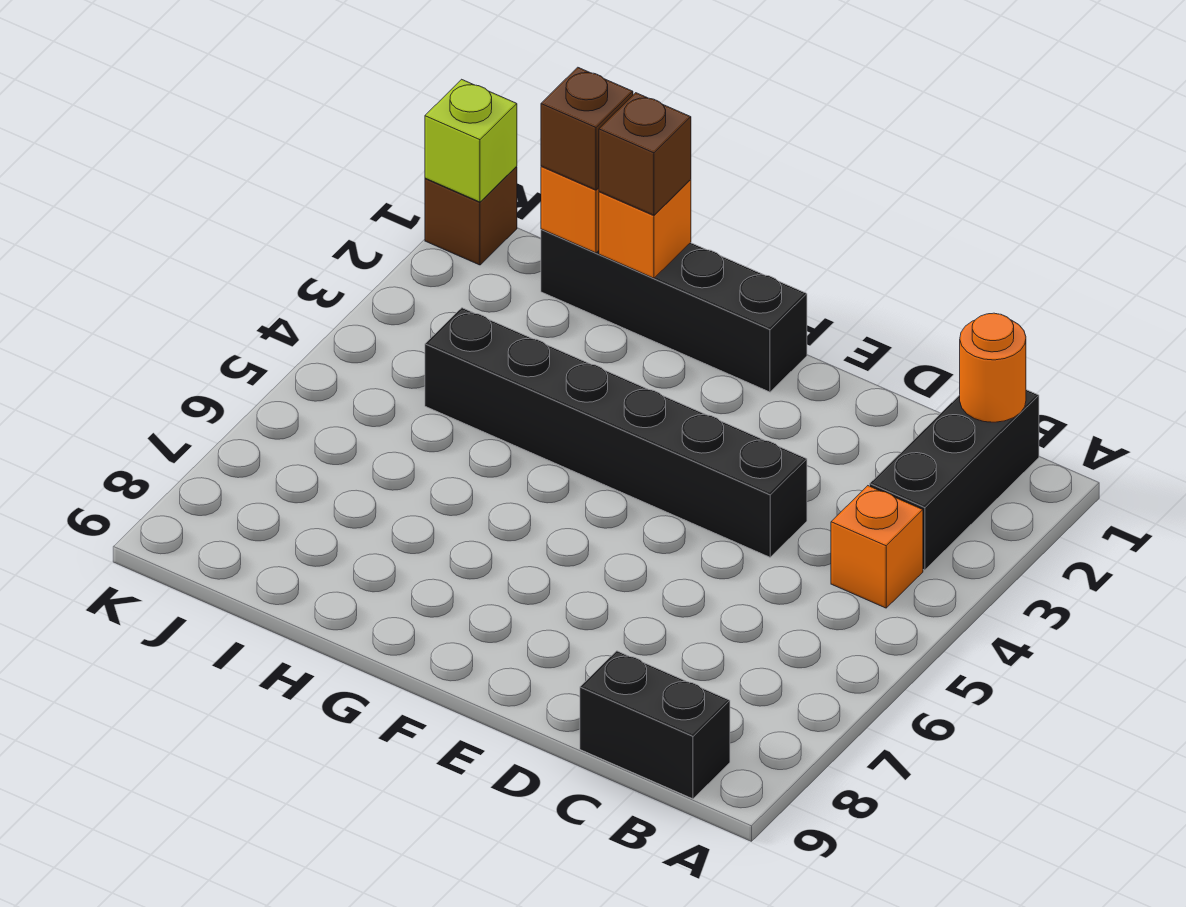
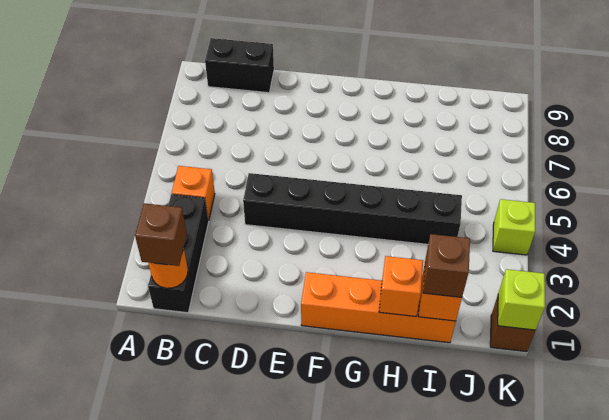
black brick F1:I1 level 1 -> orange brick F1:I1 level 1
brown brick H1 level 3 -> brown brick B1 level 3
none -> lime brick K4 level 1

